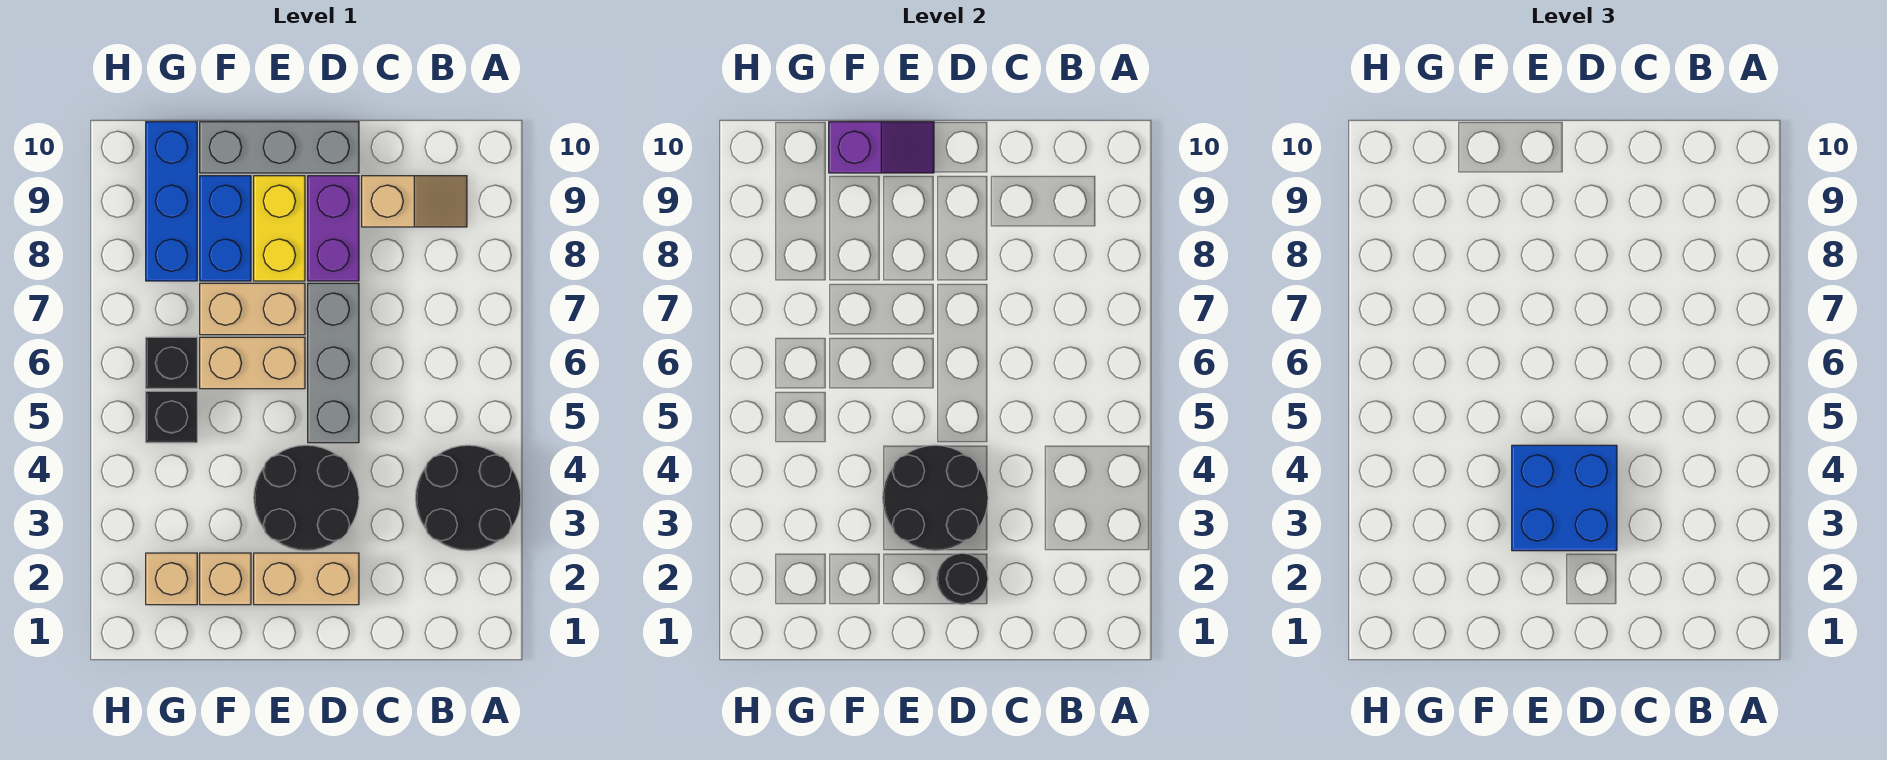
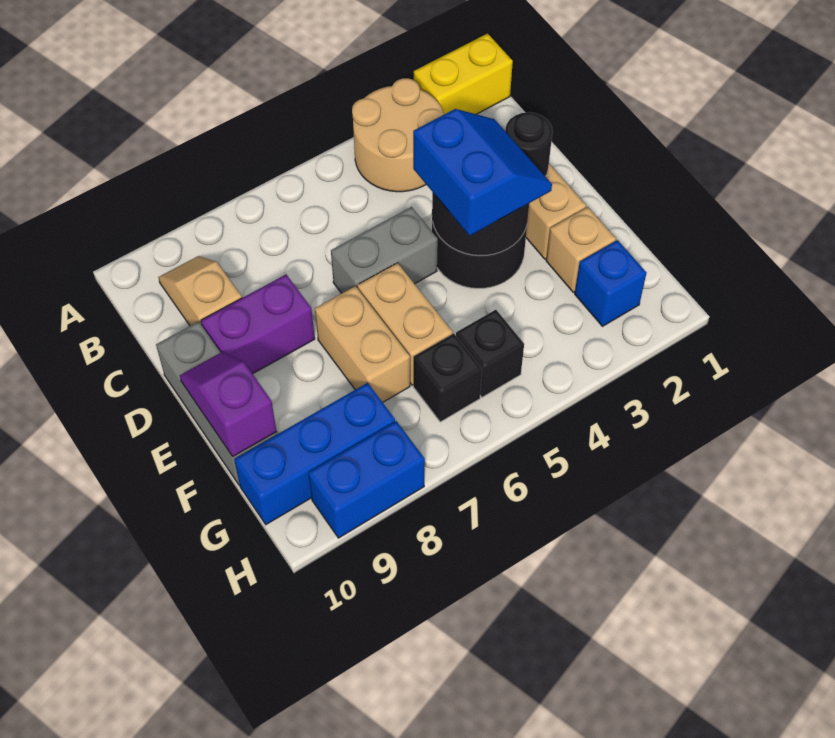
black round brick A3:B4 level 1 -> tan round brick A3:B4 level 1
blue brick D3:E4 level 3 -> blue slope D3:E4 level 3 top 4
grey brick D5:D7 level 1 -> grey brick D5:D6 level 1
yellow brick E8:E9 level 1 -> yellow brick A1:A2 level 1
blue brick F8:F9 level 1 -> blue brick H8:H9 level 1
tan brick G2 level 1 -> blue brick G2 level 1

